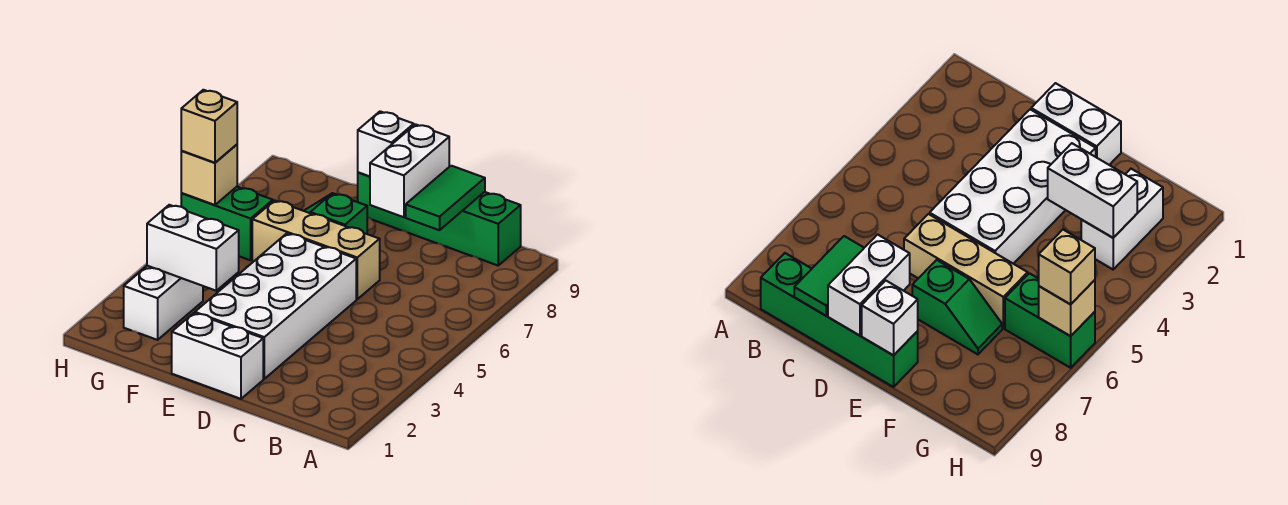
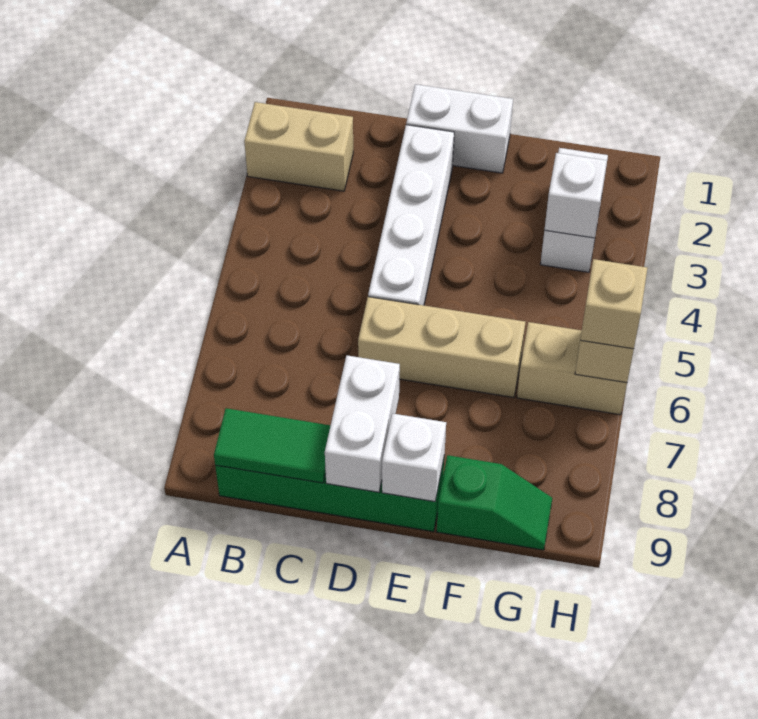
none -> tan brick A2:B2 level 1
green tile C8:C9 level 2 -> green tile B9:C9 level 2
white brick D2:E5 level 1 -> white brick D2:D5 level 1
green slope E7:F7 level 1 top E -> green slope F9:G9 level 1 top F
white brick F3:G3 level 2 -> white brick G3 level 2
green brick G6:H6 level 1 -> tan brick G6:H6 level 1

